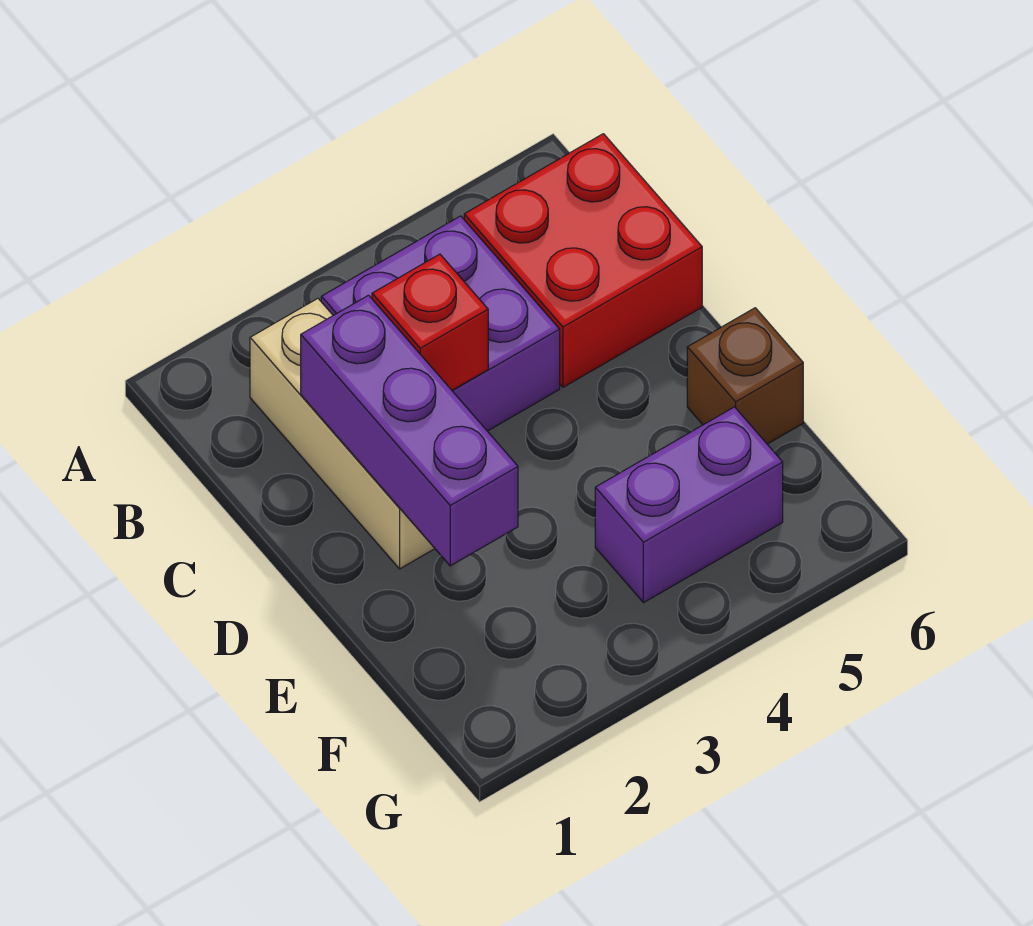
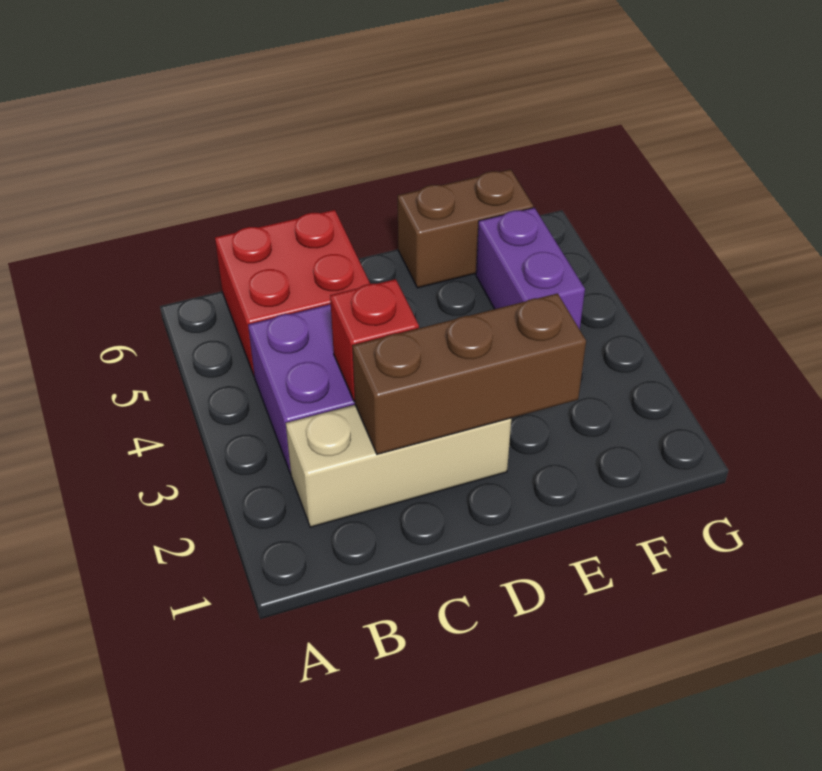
purple brick C2:E2 level 2 -> brown brick C2:E2 level 2
brown brick E6 level 1 -> brown brick E6:F6 level 1

